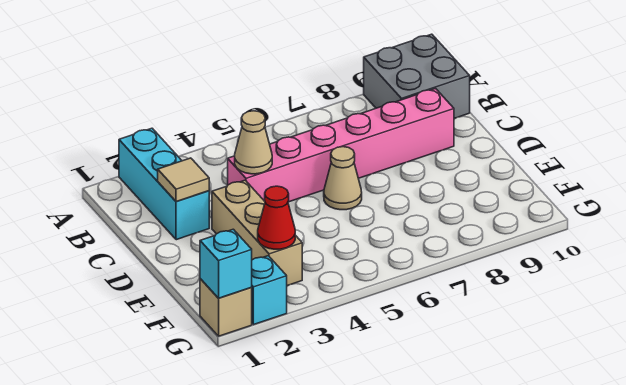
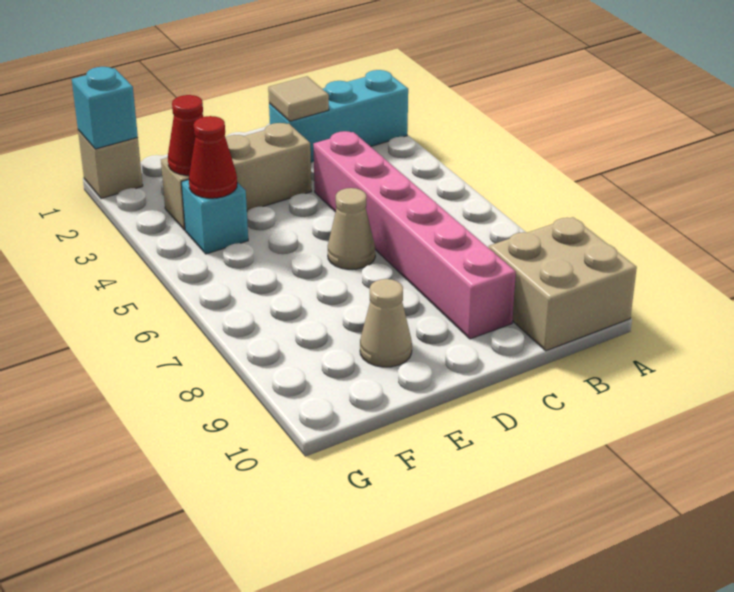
grey brick A9:B10 level 1 -> tan brick A9:B10 level 1
tan cone C4 level 2 -> tan cone E9 level 1
none -> red cone F4 level 2
cyan brick G2 level 1 -> cyan brick F4 level 1

